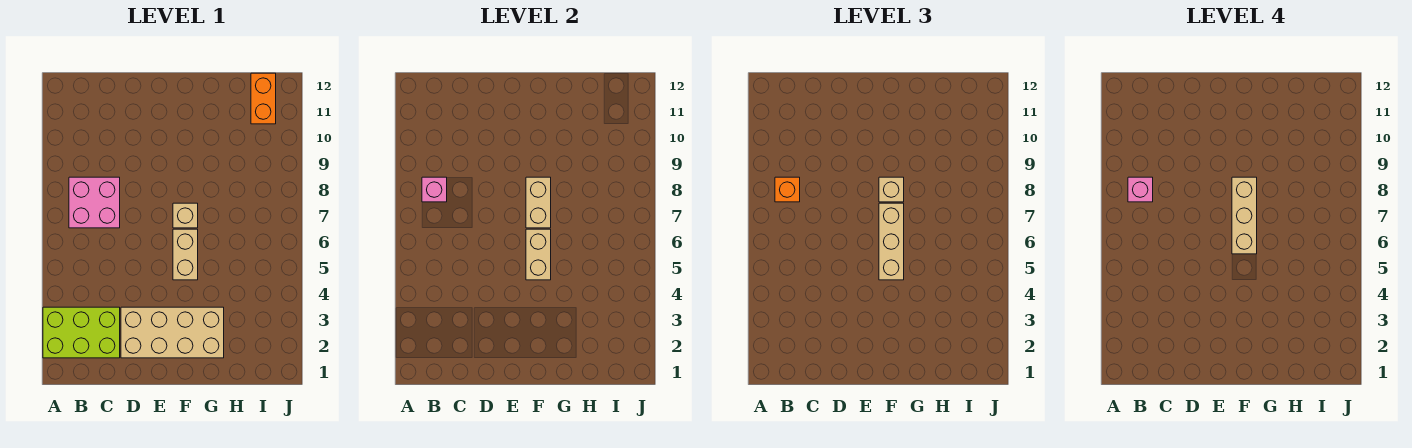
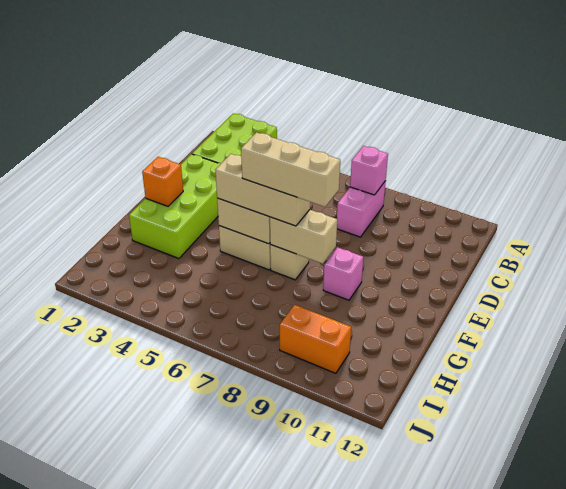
pink brick B7:C8 level 1 -> pink brick B8:C8 level 1
orange brick B8 level 3 -> orange brick F2 level 2
pink brick B8 level 4 -> pink brick F9 level 1
tan brick D2:G3 level 1 -> lime brick D2:G3 level 1
tan brick F8 level 3 -> none
orange brick I11:I12 level 1 -> orange brick I9:I10 level 1

